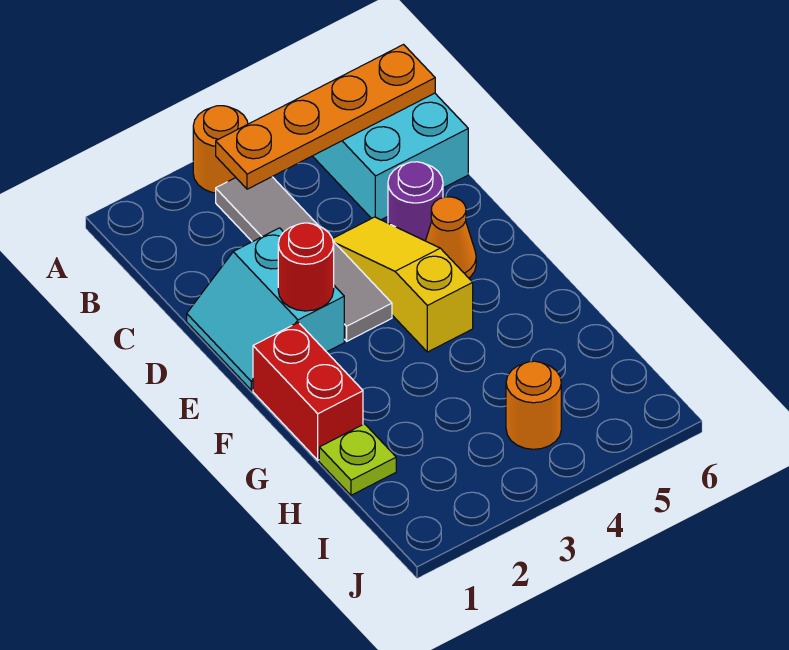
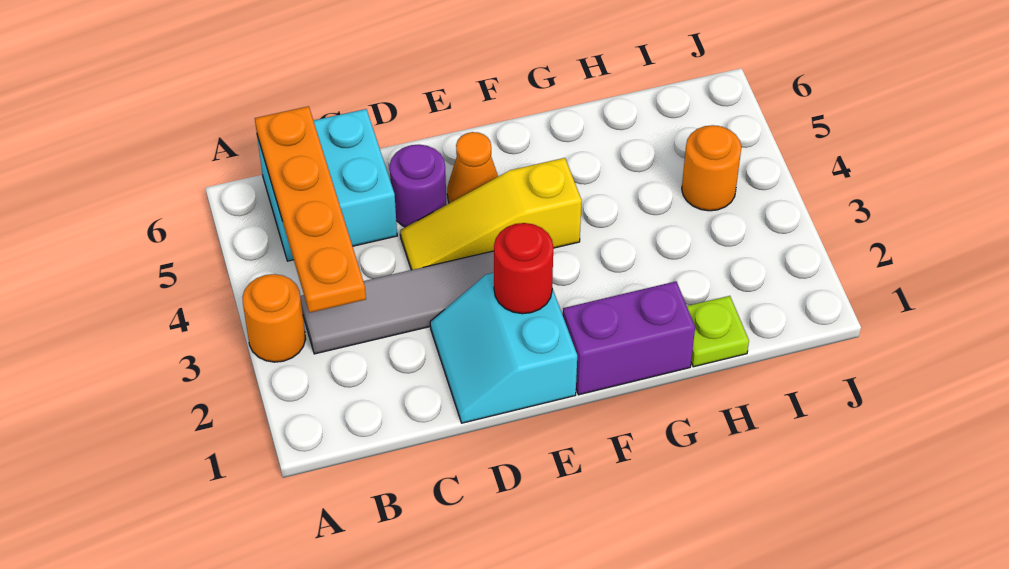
cyan slope D1:E2 level 1 top 2 -> cyan slope D1:E2 level 1 top E
red brick F1:G1 level 1 -> purple brick F1:G1 level 1

